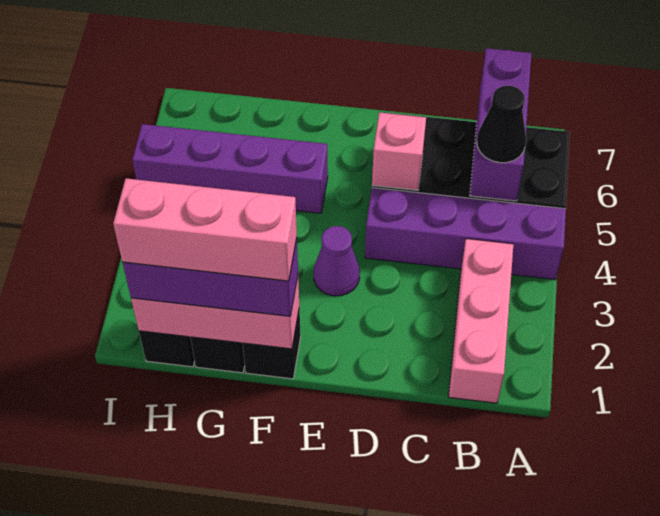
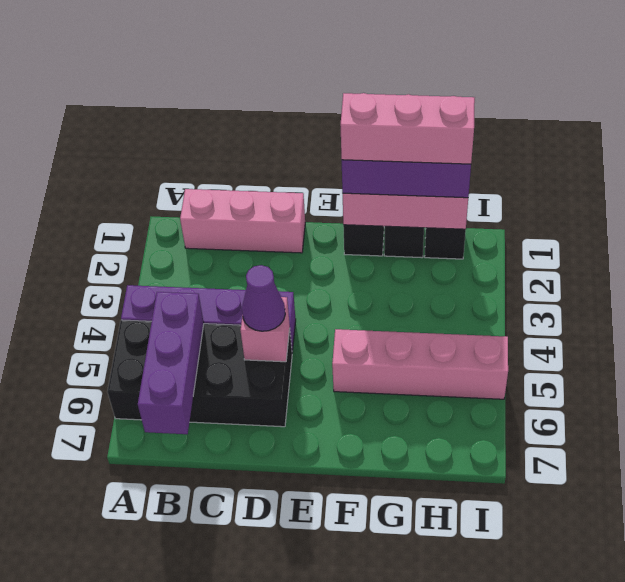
pink brick B1:B3 level 1 -> pink brick B1:D1 level 1
black cone B5 level 3 -> none
purple cone E3 level 1 -> purple cone D5 level 3
purple brick F5:I5 level 1 -> pink brick F5:I5 level 1

